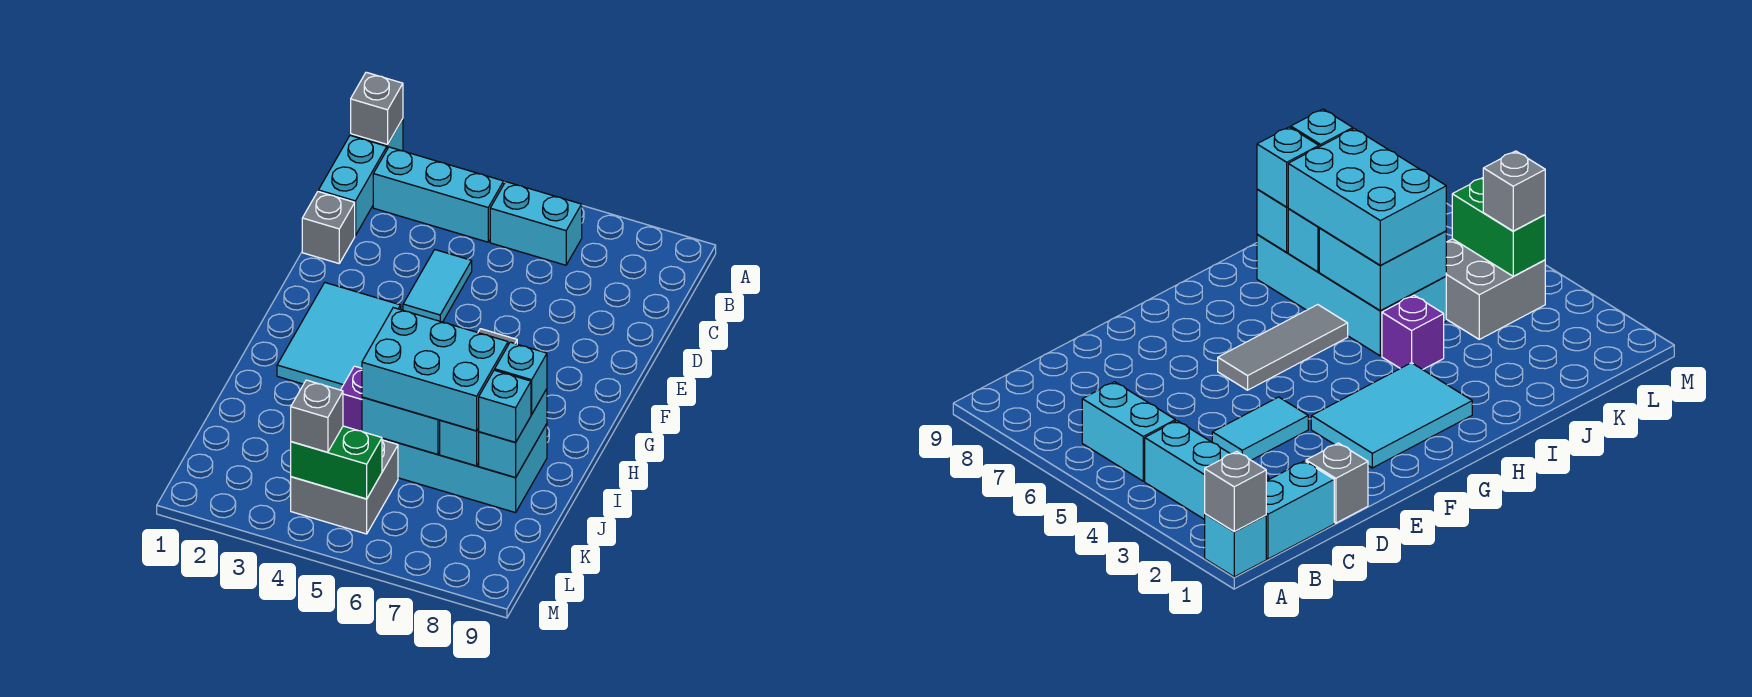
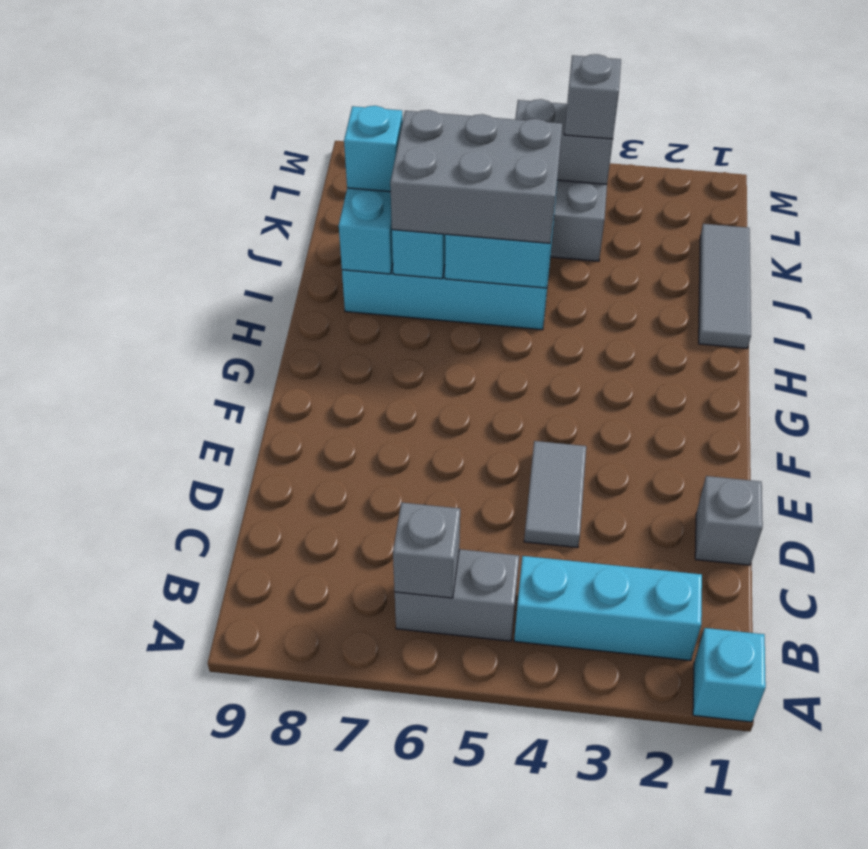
grey brick A1 level 2 -> grey brick B6 level 2
cyan brick B1:C1 level 1 -> none
cyan brick B5:B6 level 1 -> grey brick B5:B6 level 1
cyan tile D4:E4 level 1 -> grey tile D4:E4 level 1
cyan tile F2:H3 level 1 -> none
grey tile F6:H6 level 1 -> grey tile I1:K1 level 1
purple brick I4 level 1 -> none
cyan brick I5:J7 level 3 -> grey brick I5:J7 level 3
cyan brick I8 level 3 -> none
green brick L4:L5 level 2 -> grey brick L4:L5 level 2

